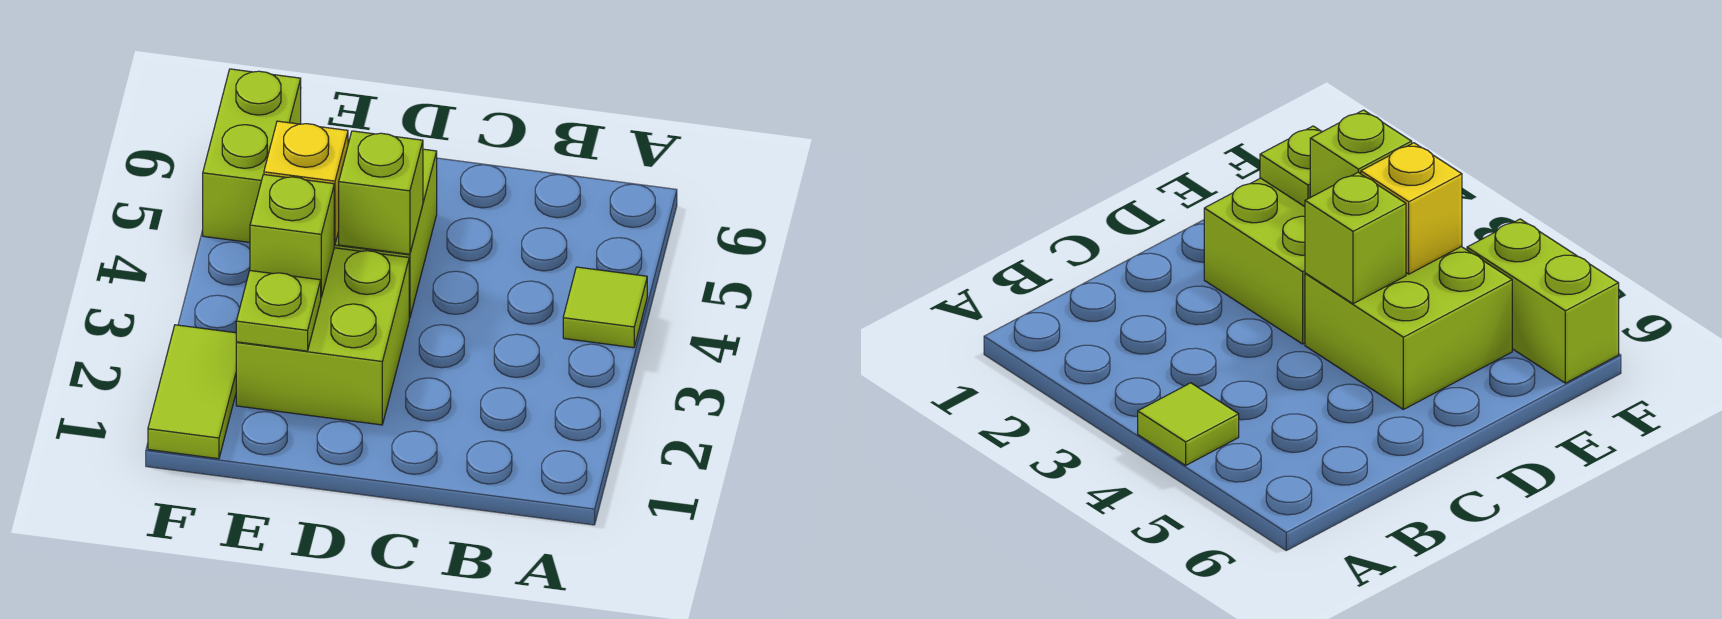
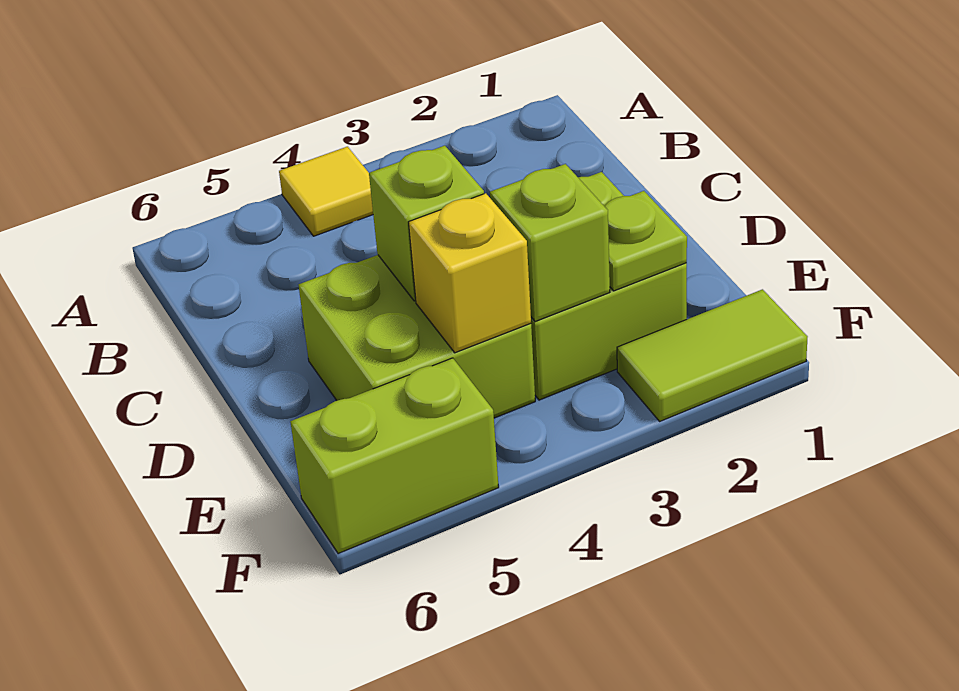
lime tile A4 level 1 -> yellow tile A4 level 1

